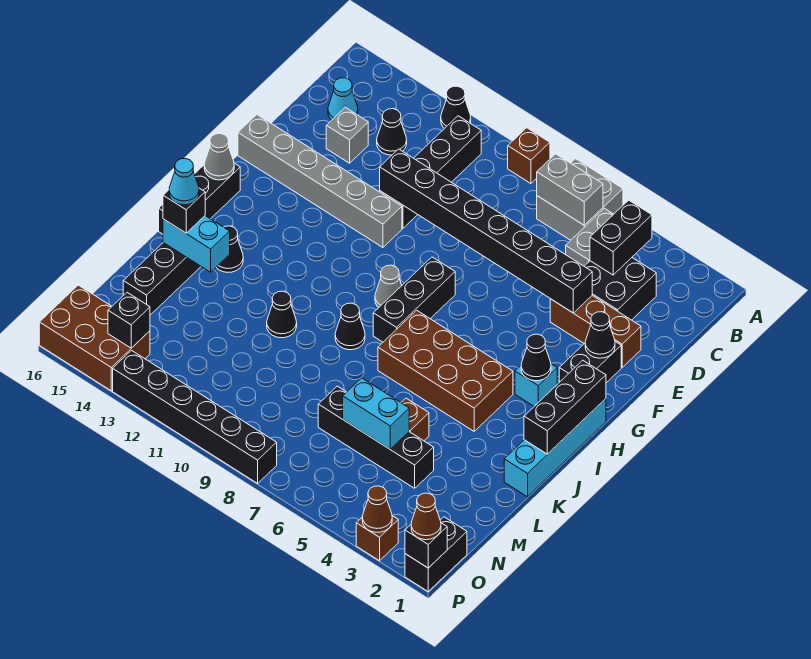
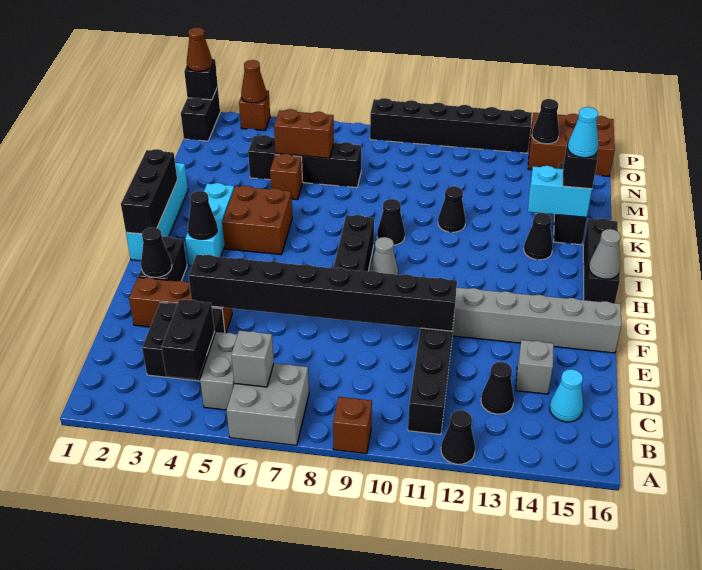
grey brick B6:B7 level 2 -> grey brick B6 level 2
cyan brick H3 level 1 -> cyan brick H3:J3 level 1
brown brick I4:J7 level 1 -> brown brick I4:J5 level 1
cyan brick M5:M6 level 2 -> brown brick M5:M6 level 2
black brick O14 level 2 -> black cone O14 level 2

